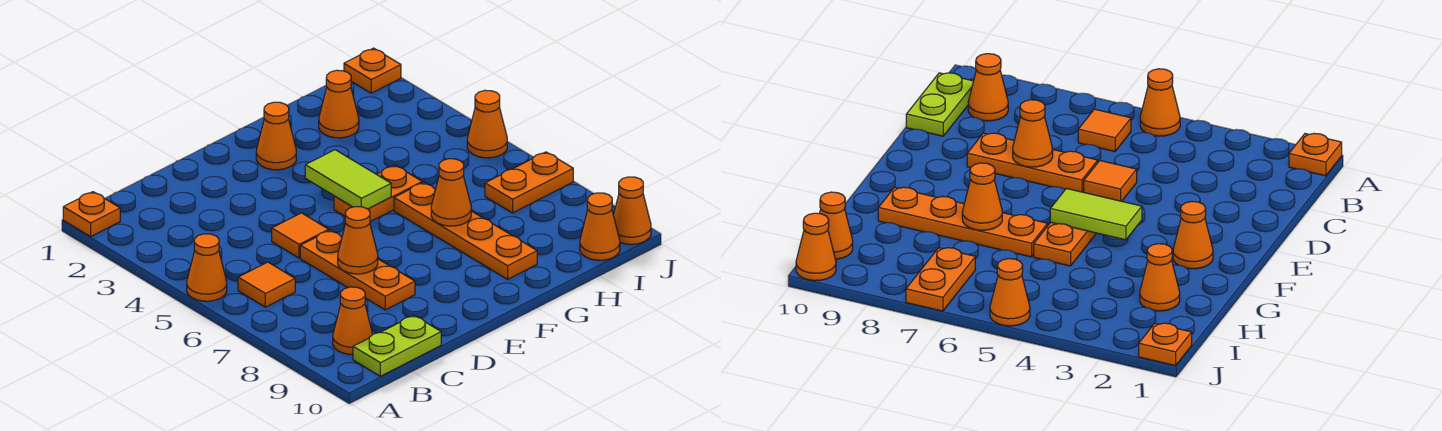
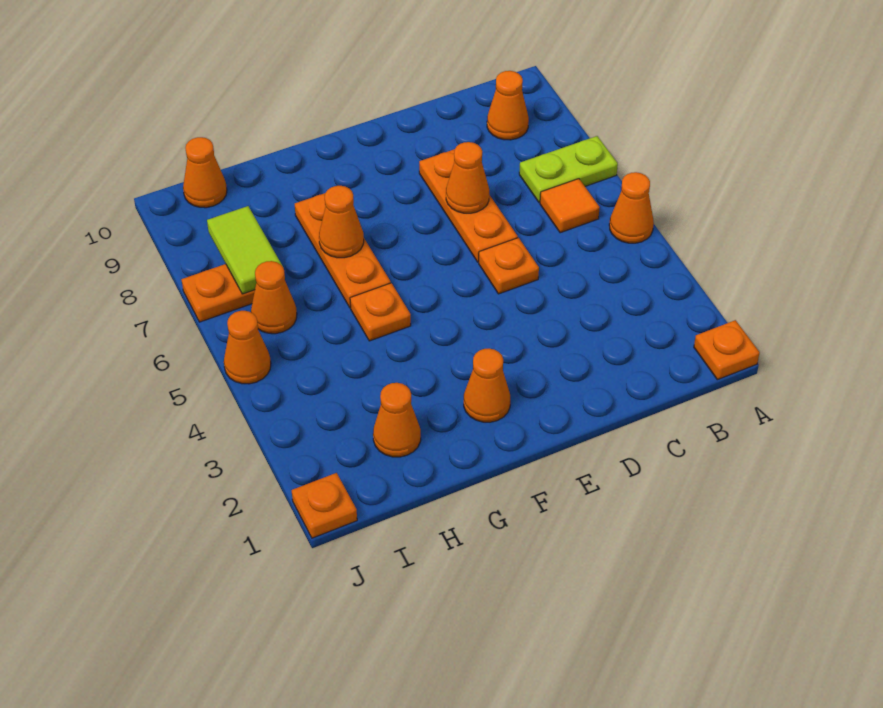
lime plate B10:C10 level 1 -> lime plate A7:B7 level 1
orange tile D5 level 1 -> orange plate D5 level 1
lime tile F4:F5 level 2 -> lime tile I7:I8 level 2
orange plate F5:G5 level 1 -> orange plate G5 level 1
orange plate G6:G9 level 1 -> orange plate G6:G8 level 1
orange cone J10 level 1 -> orange cone I6 level 1

